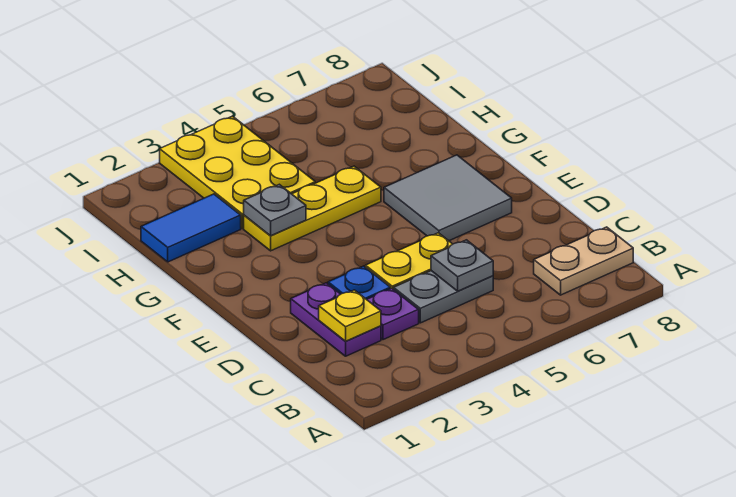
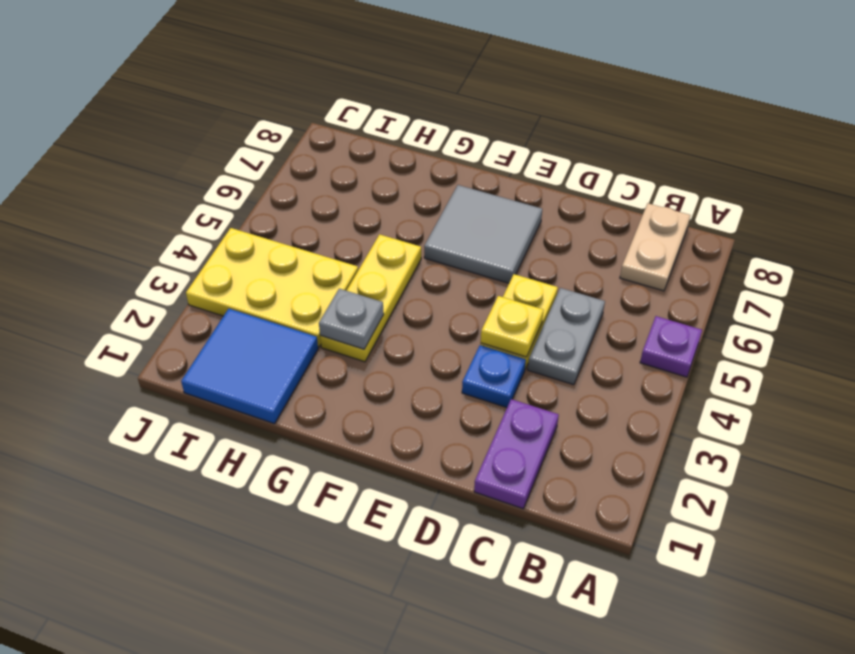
purple plate C2:D2 level 1 -> purple plate C1:C2 level 1
yellow plate C2 level 2 -> yellow plate D4 level 2
purple plate C3 level 1 -> purple plate A5 level 1
grey plate C5 level 2 -> none
blue tile H1:H2 level 1 -> blue tile H1:I2 level 1

